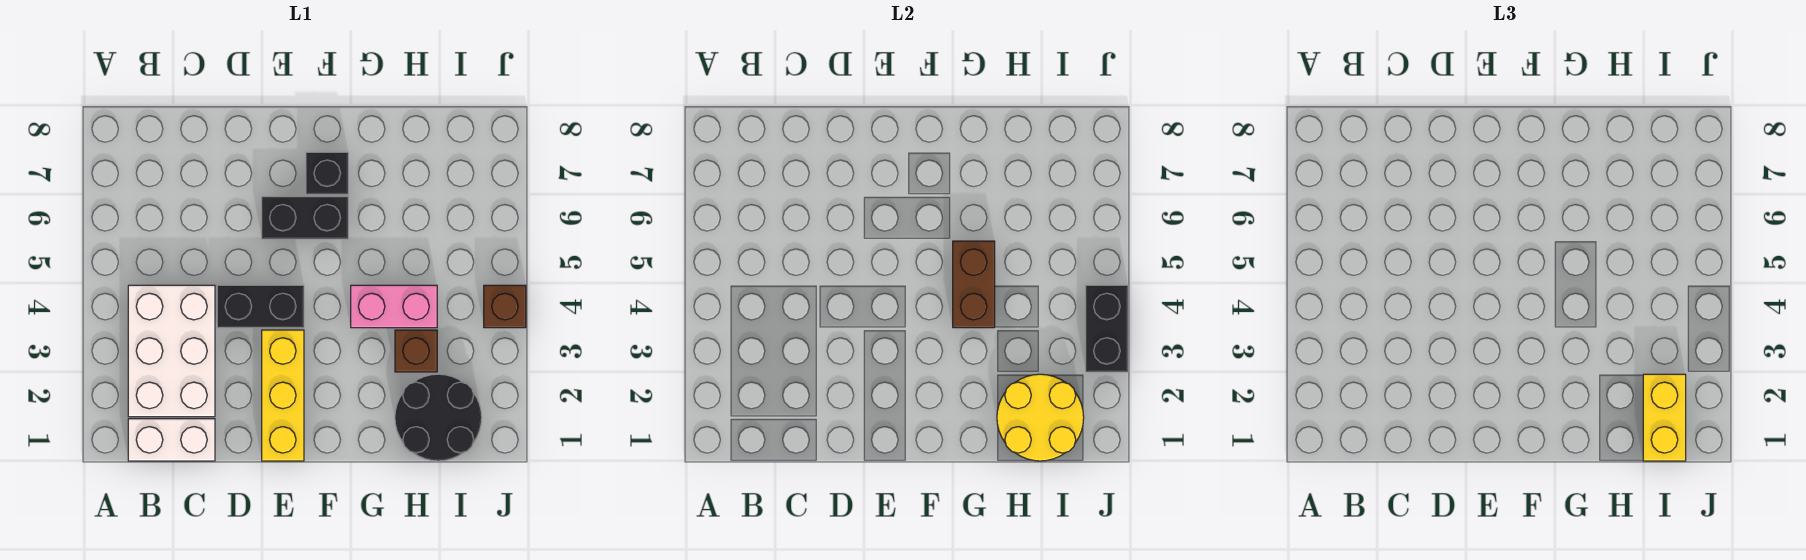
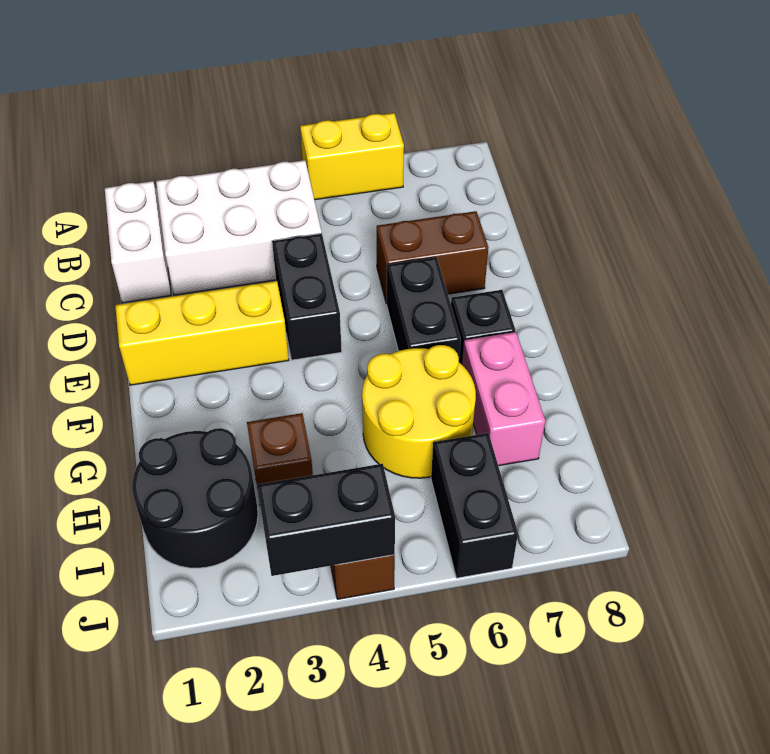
pink brick G4:H4 level 1 -> pink brick G7:H7 level 1
brown brick G4:G5 level 2 -> brown brick D6:D7 level 1
yellow round brick H1:I2 level 2 -> yellow round brick G5:H6 level 1
yellow brick I1:I2 level 3 -> yellow brick A5:A6 level 1
none -> black brick I6:J6 level 1

